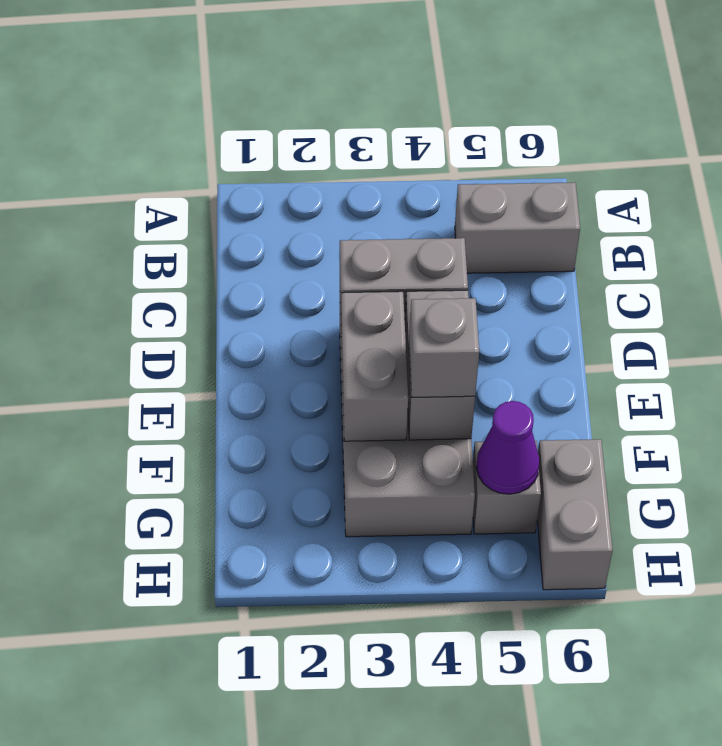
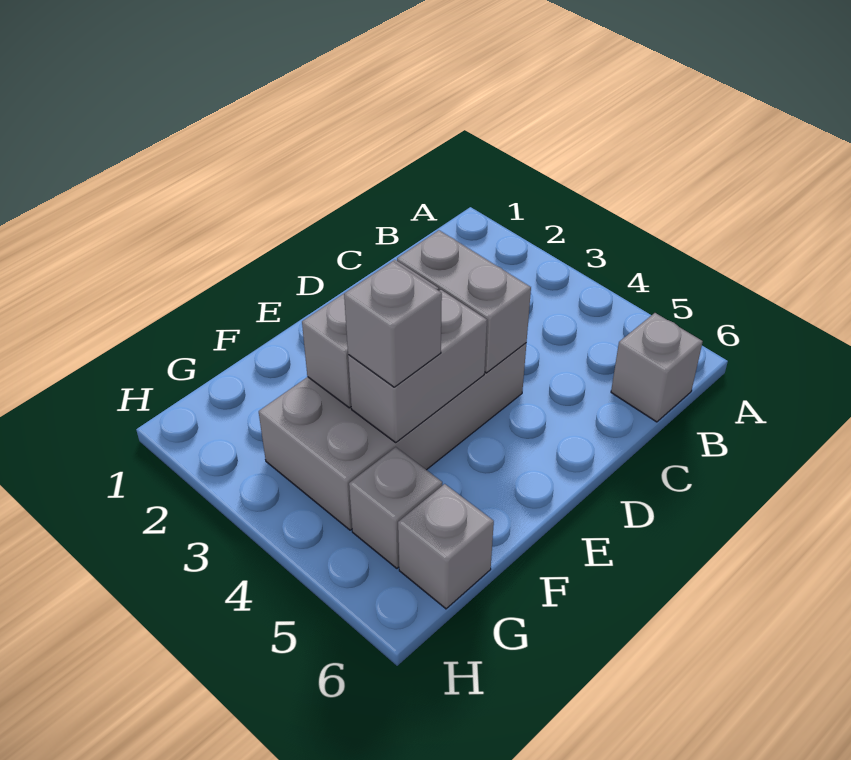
grey brick B5:B6 level 1 -> grey brick B6 level 1
purple cone G5 level 2 -> none
grey brick G6:H6 level 1 -> grey brick G6 level 1

